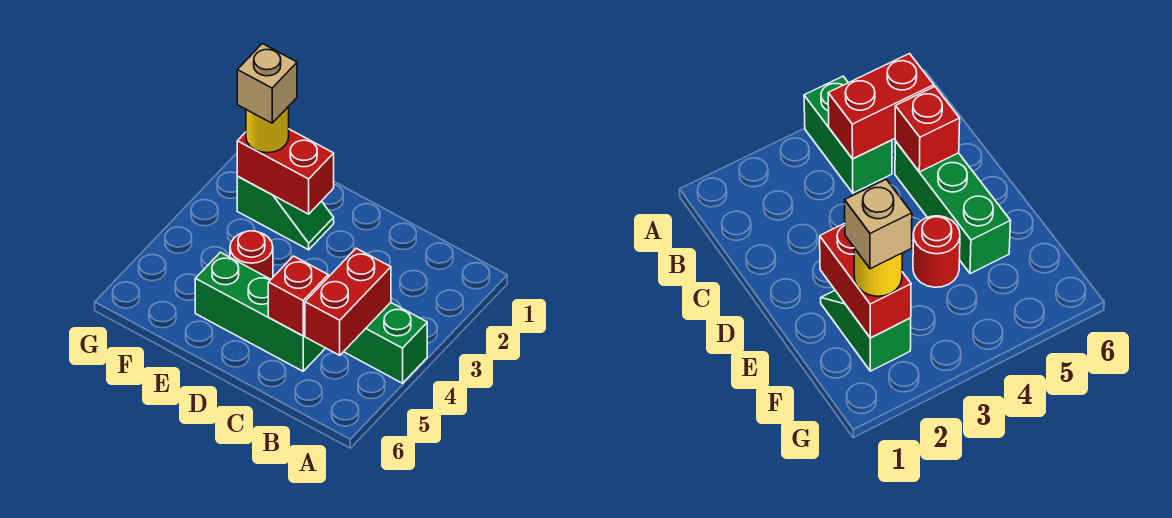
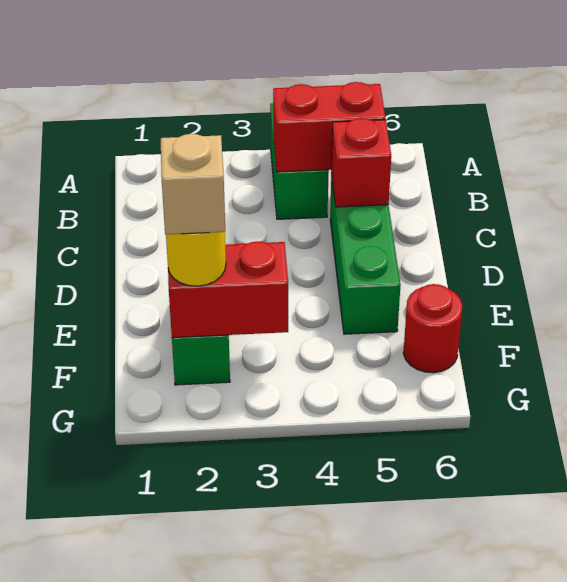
red brick E2:F2 level 2 -> red brick F2:F3 level 2
red round brick E4 level 1 -> red round brick F6 level 1

